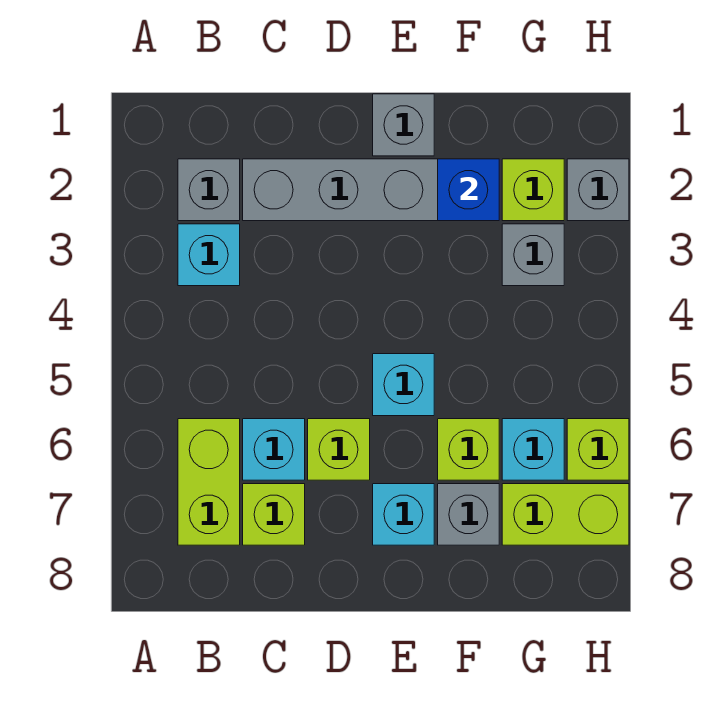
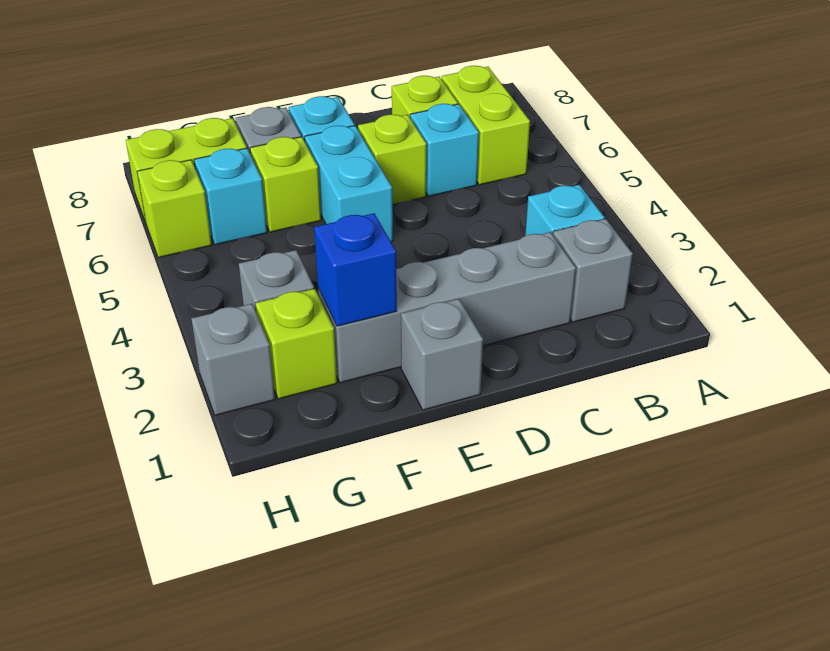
cyan brick E5 level 1 -> cyan brick E5:E6 level 1

